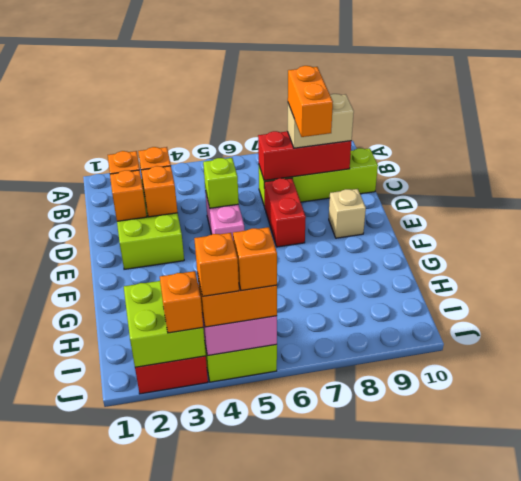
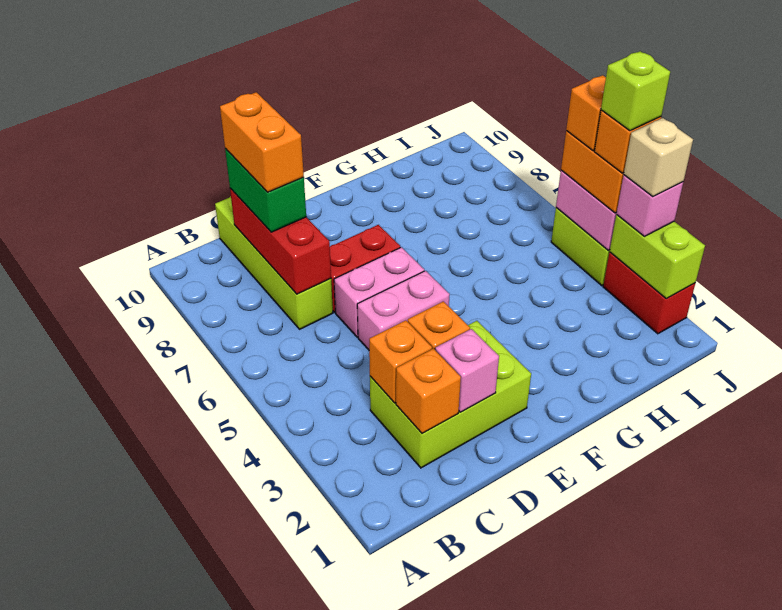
tan brick C8:C9 level 3 -> green brick C8:C9 level 3
orange brick C8:D8 level 4 -> orange brick C8:C9 level 4
orange brick D2 level 2 -> pink brick D2 level 2
lime brick D5 level 2 -> lime brick J4 level 5
none -> pink brick D6:E6 level 1
tan brick E9 level 1 -> tan brick J3 level 4
lime brick I2:J3 level 2 -> lime brick J2:J3 level 2
orange brick J3 level 3 -> pink brick J3 level 3

